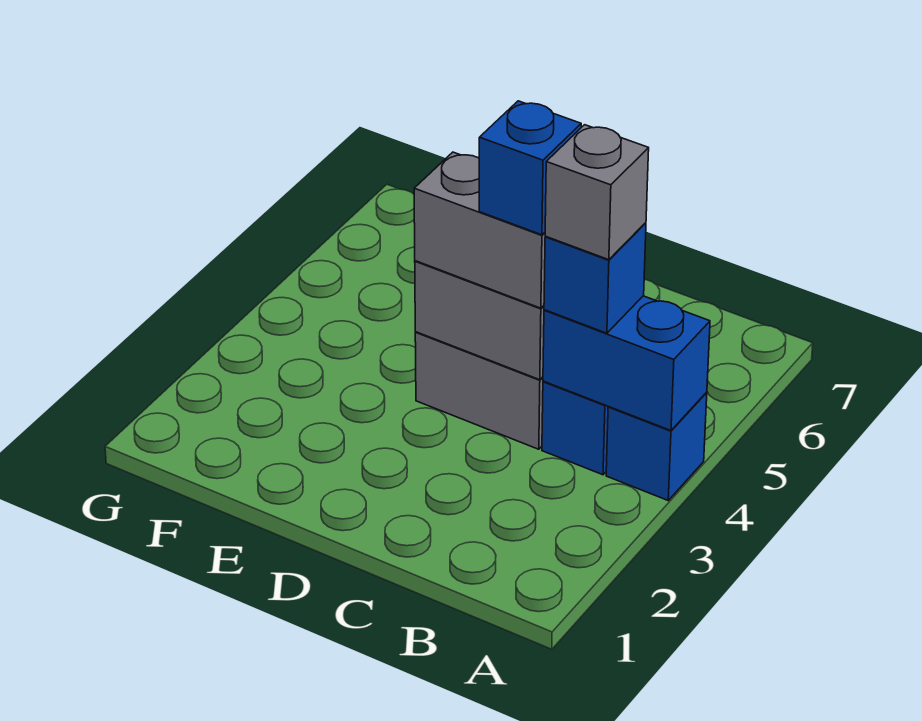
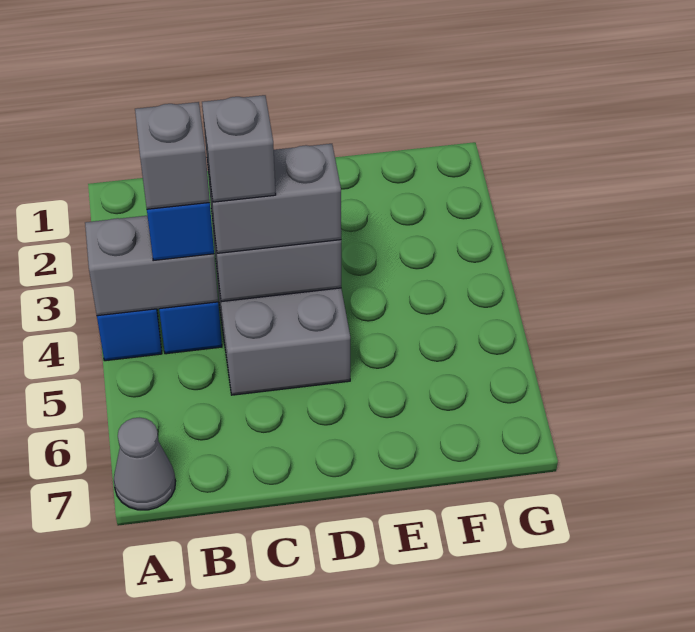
blue brick A4:B4 level 2 -> grey brick A4:B4 level 2
none -> grey cone A7 level 1
blue brick C4 level 4 -> grey brick C4 level 4

